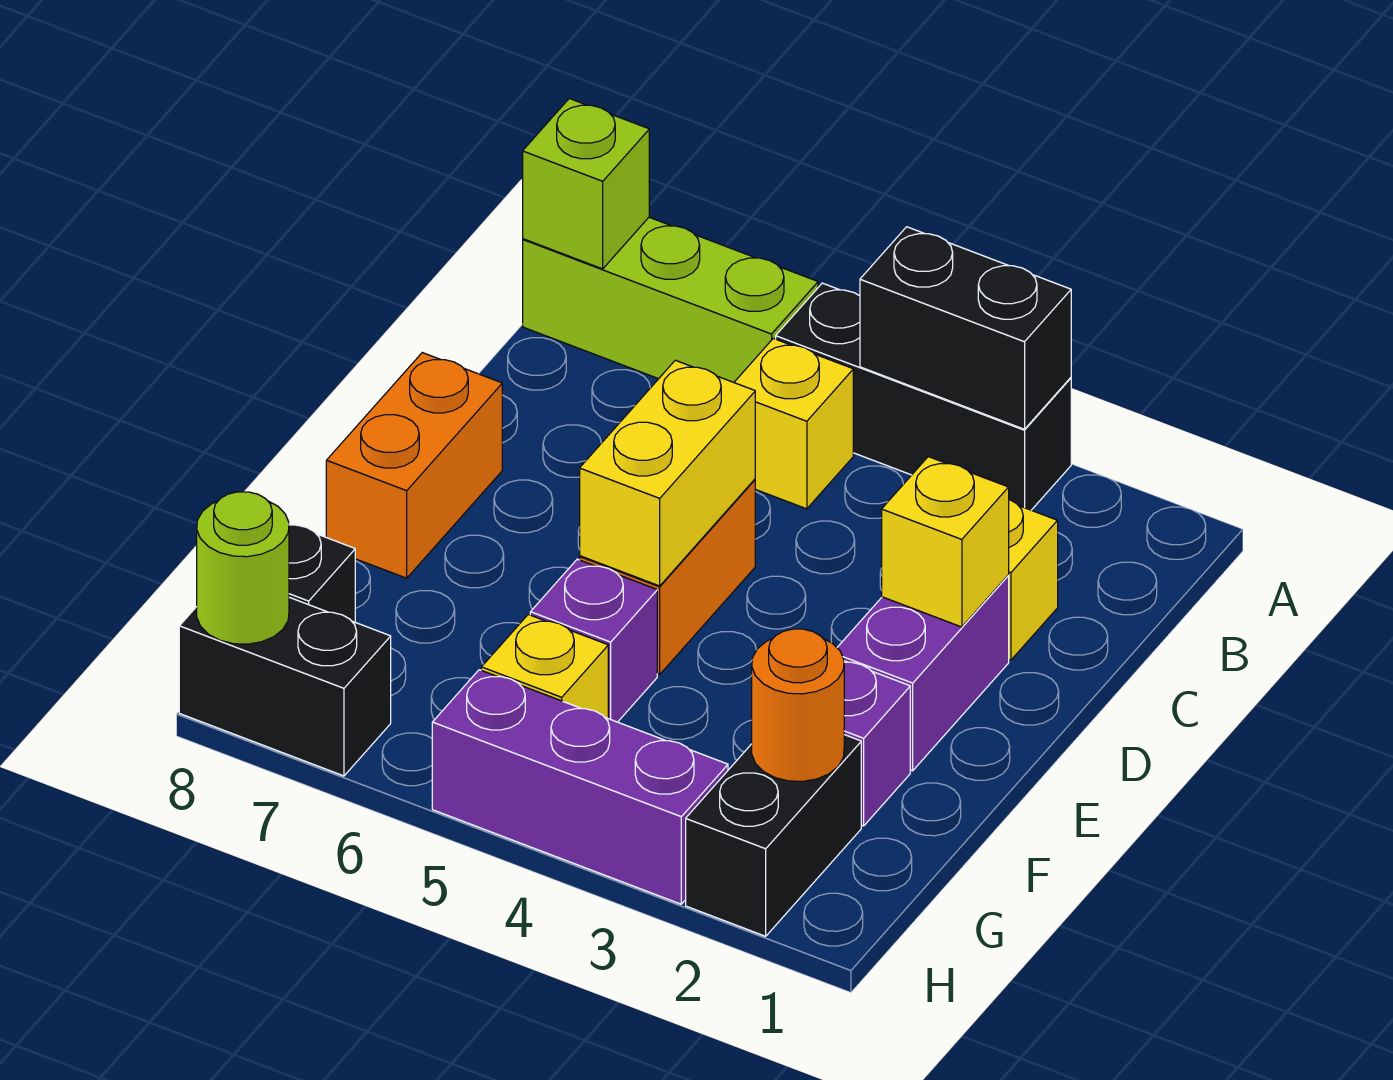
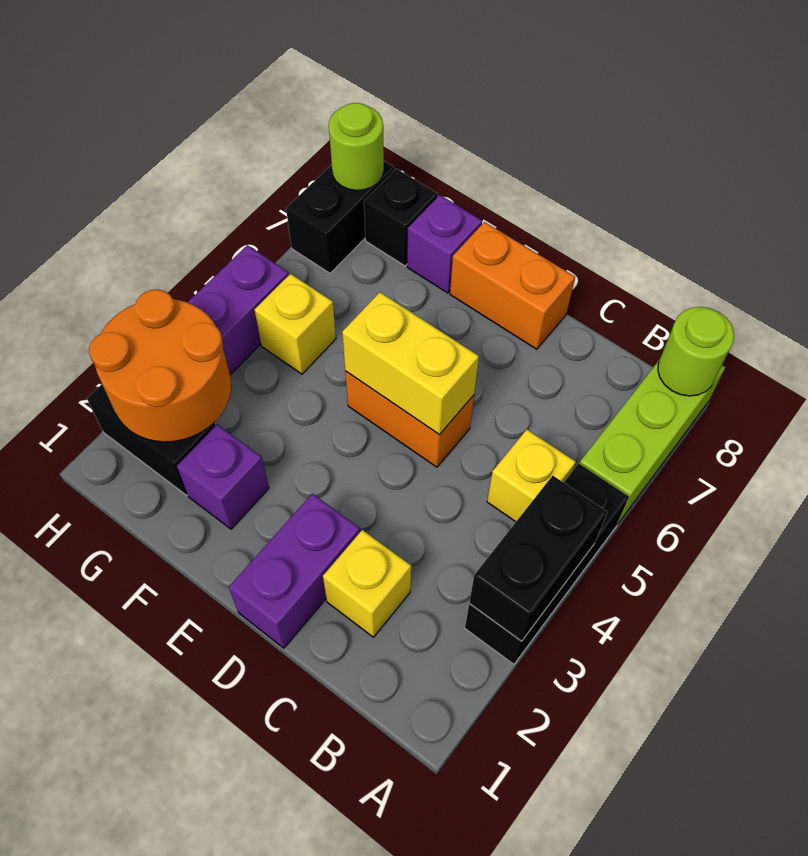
lime brick A8 level 2 -> lime round brick A8 level 2
purple brick D2:E2 level 1 -> purple brick D1:D2 level 1
yellow brick D2 level 2 -> none
purple brick F5 level 1 -> purple brick F8 level 1
orange round brick G2 level 2 -> orange round brick G2:H3 level 2

